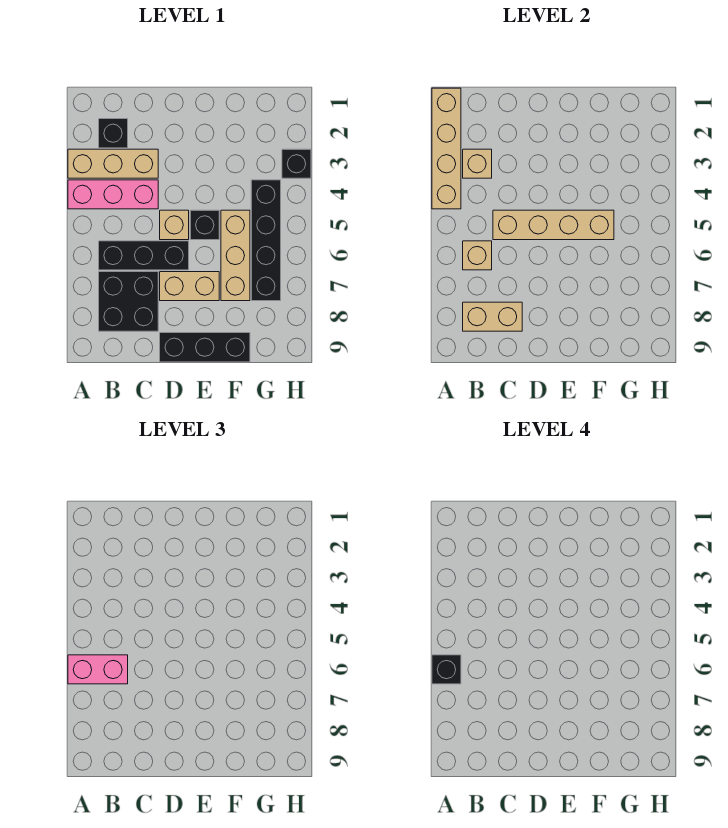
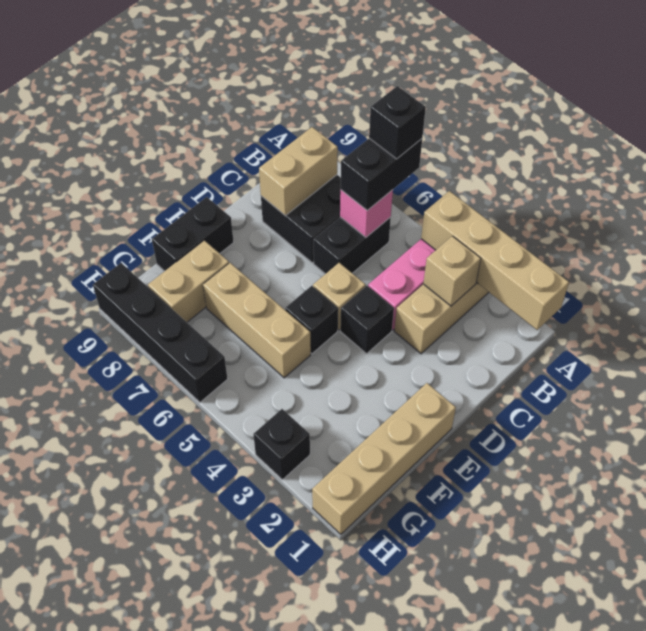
pink brick A6:B6 level 3 -> black brick A6:B6 level 3
black brick B2 level 1 -> black brick D4 level 1
black brick B6:D6 level 1 -> black brick B6:C6 level 1
tan brick B6 level 2 -> pink brick B6 level 2
tan brick C5:F5 level 2 -> tan brick E1:H1 level 1
tan brick D7:E7 level 1 -> tan brick F8:G8 level 1
black brick D9:F9 level 1 -> black brick E9:F9 level 1
black brick G4:G7 level 1 -> black brick H6:H9 level 1

